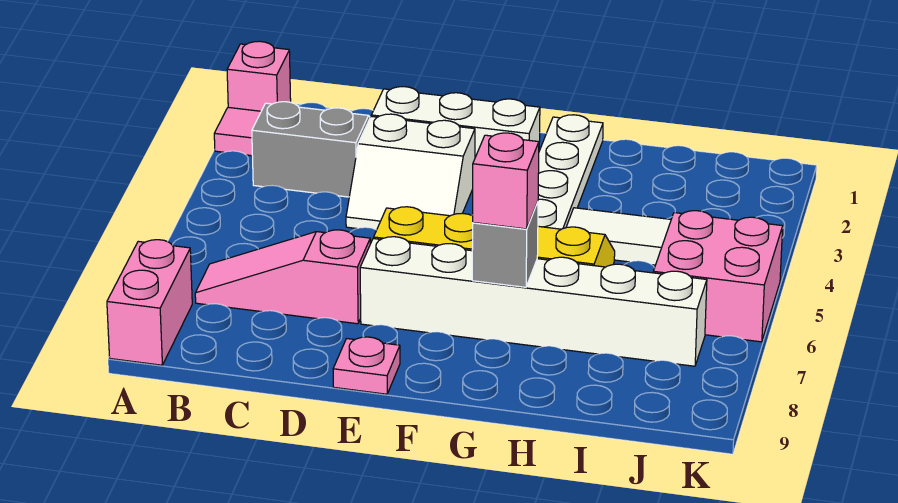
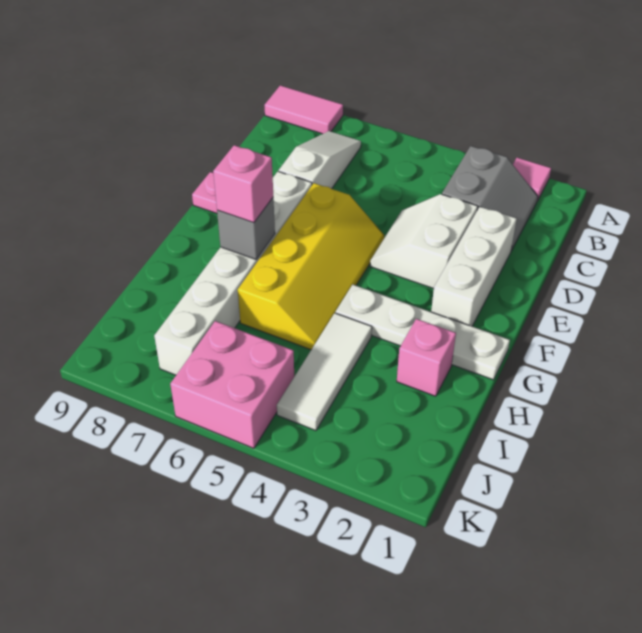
pink brick A1 level 1 -> pink brick H2 level 1
pink brick A8:A9 level 1 -> pink tile A8:A9 level 1
pink slope B7:D7 level 1 top D -> white slope B7:D7 level 1 top D

